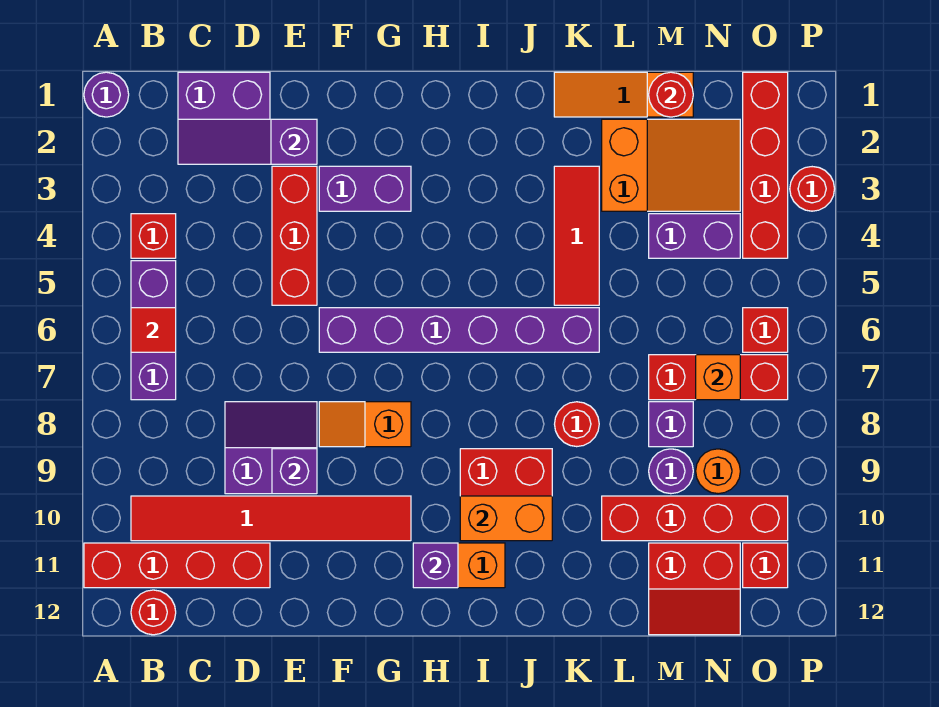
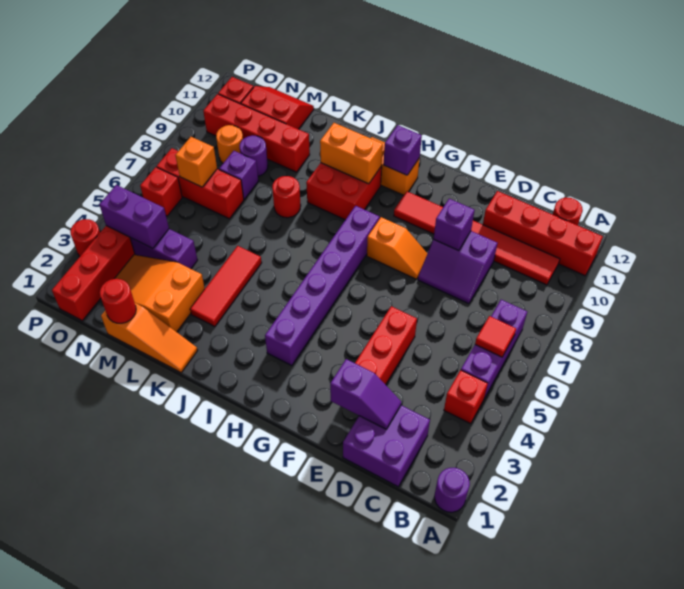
purple slope C2:E2 level 2 top E -> purple slope D2:E2 level 2 top E
purple brick F3:G3 level 1 -> purple brick N4:O4 level 2
purple brick F6:K6 level 1 -> purple brick H3:H8 level 1

